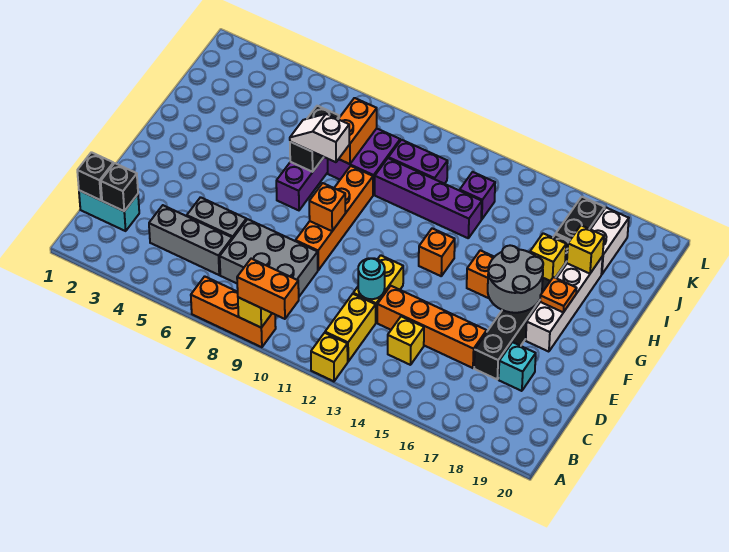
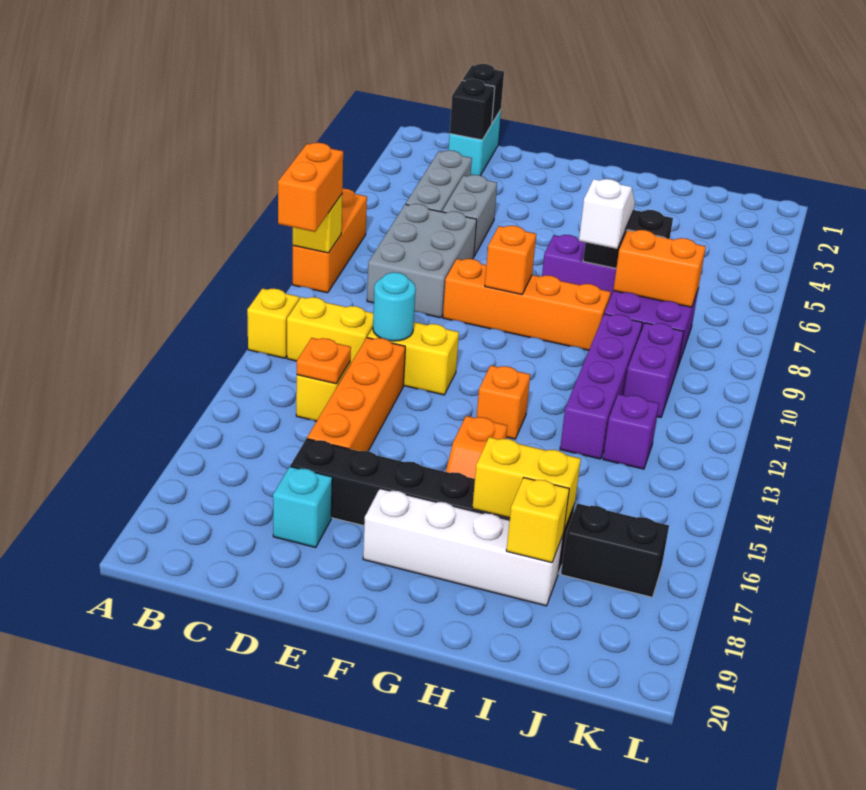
grey round brick F16:G17 level 2 -> none
orange plate G18 level 2 -> orange plate C14 level 2
yellow brick H17 level 2 -> yellow brick H17:I17 level 2
white brick J18:K18 level 1 -> none

